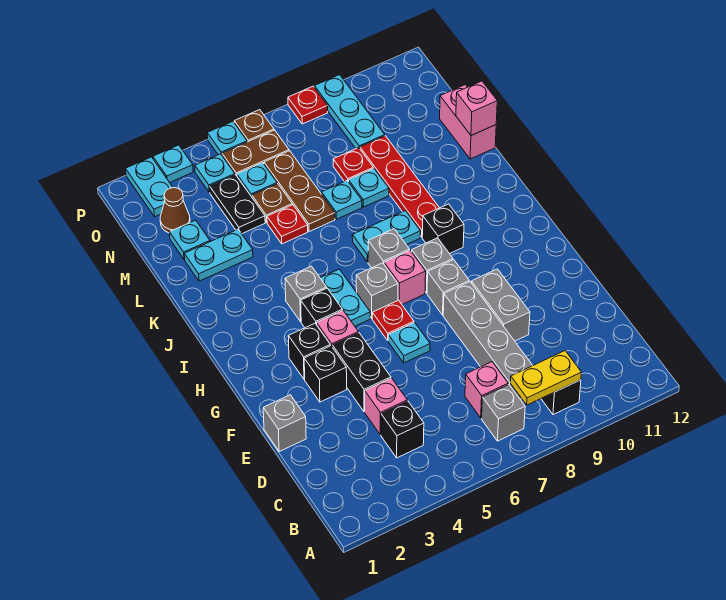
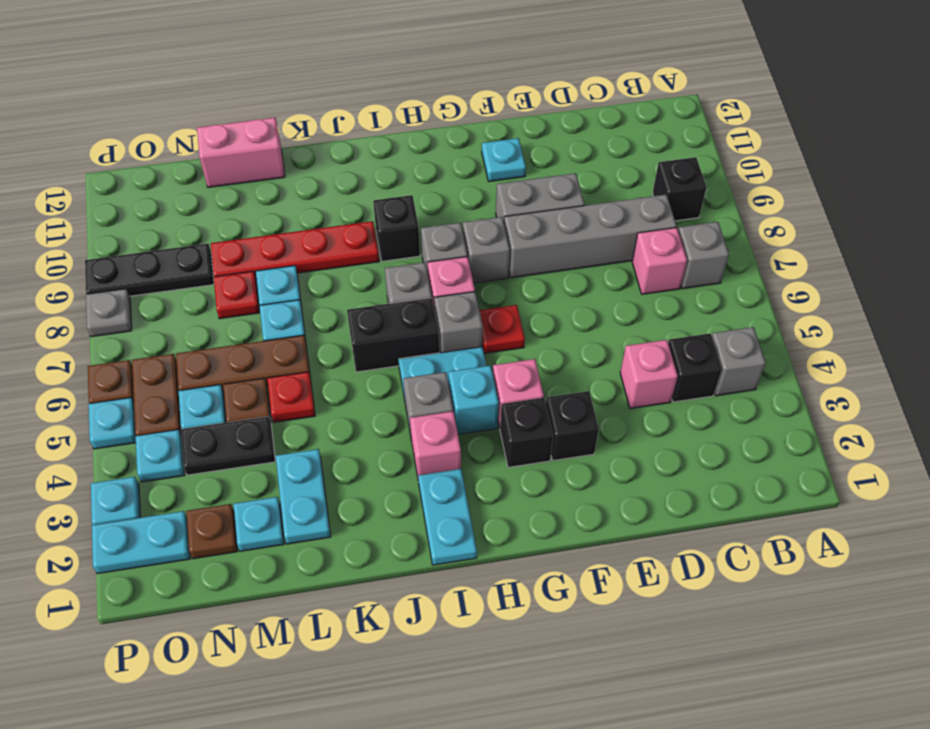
yellow plate B8:B9 level 2 -> none
grey brick E1 level 1 -> grey brick B4 level 1
black brick E4:F4 level 1 -> black brick I6:J6 level 1
cyan plate F6 level 1 -> cyan plate F11 level 1
black brick H4 level 1 -> cyan brick H4 level 1
cyan plate J7:J8 level 1 -> cyan plate I1:I2 level 1
pink brick L12 level 2 -> pink brick I3 level 1
brown cone N2 level 1 -> brown plate N2 level 1
cyan plate N9:P9 level 1 -> black plate N9:P9 level 1
red plate P8 level 1 -> grey plate P8 level 1

